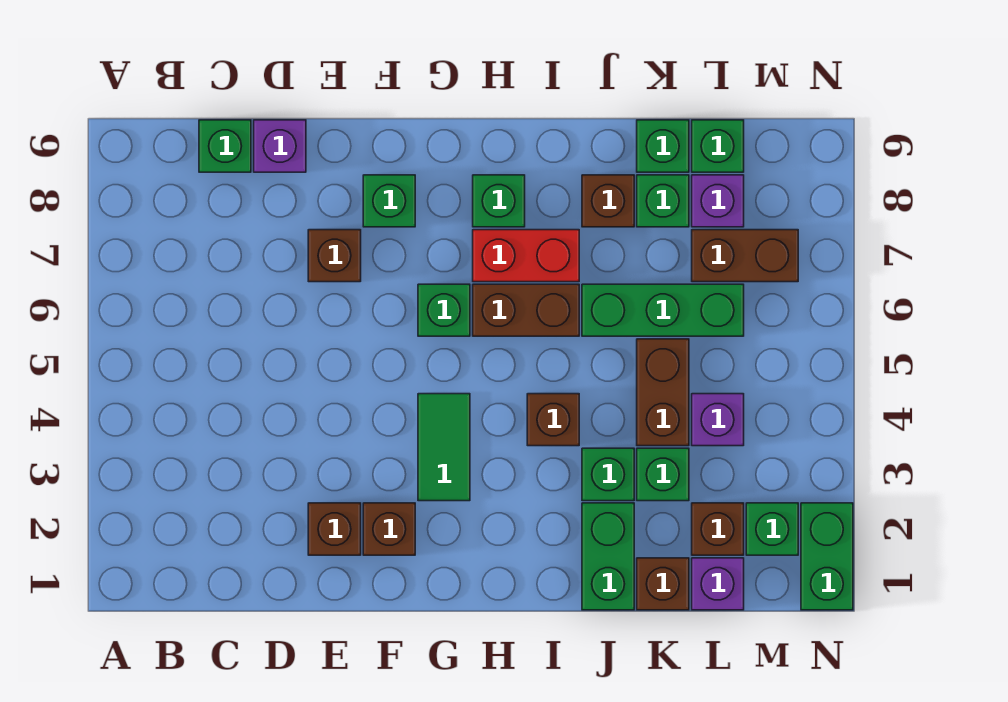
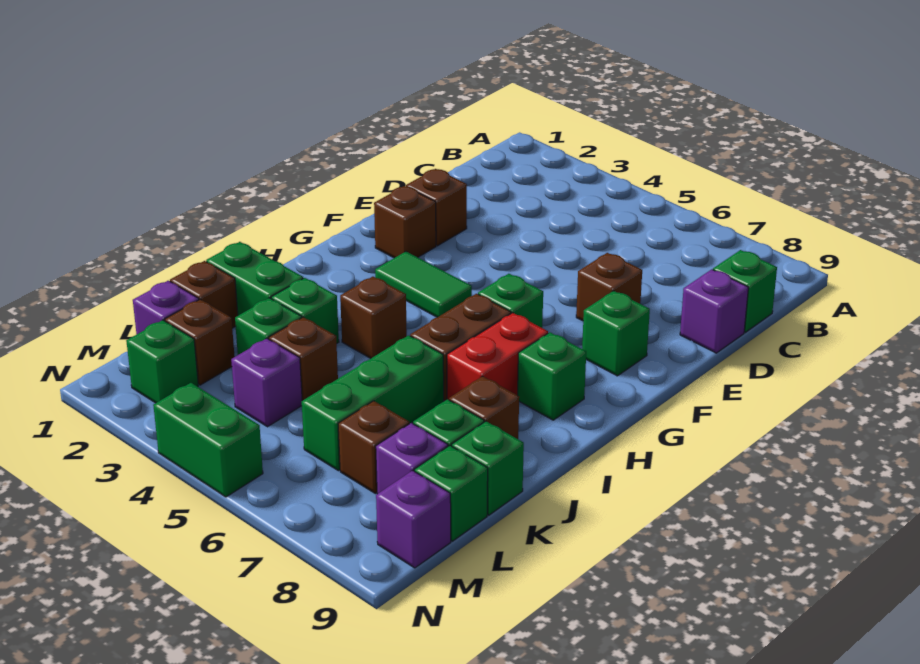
brown brick K4:K5 level 1 -> brown brick K4 level 1
brown brick L7:M7 level 1 -> brown brick L7 level 1
none -> purple brick M9 level 1
green brick N1:N2 level 1 -> green brick N4:N5 level 1

